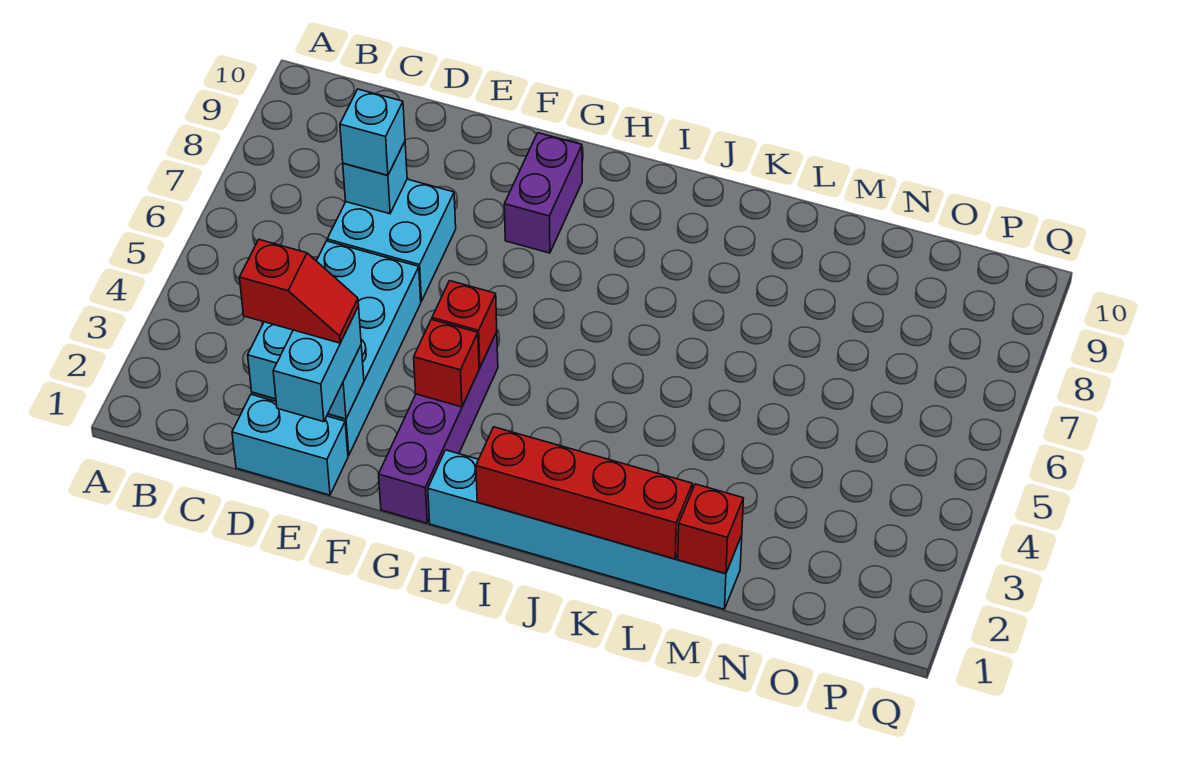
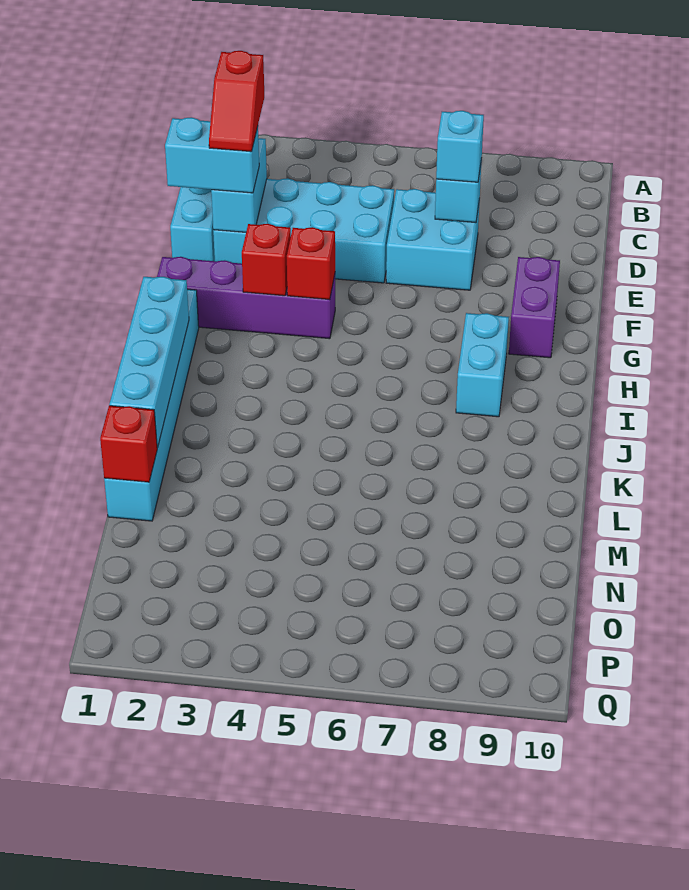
purple brick G8:G9 level 1 -> purple brick F9:G9 level 1
none -> cyan brick H8:I8 level 1
red brick I1:L1 level 2 -> cyan brick I1:L1 level 2

